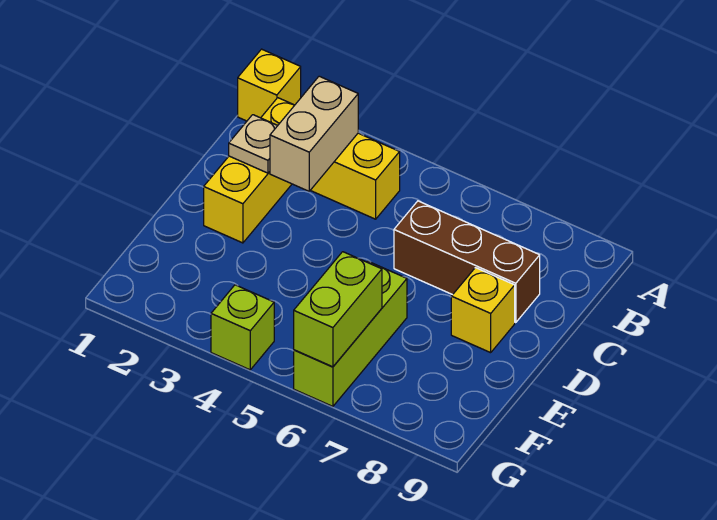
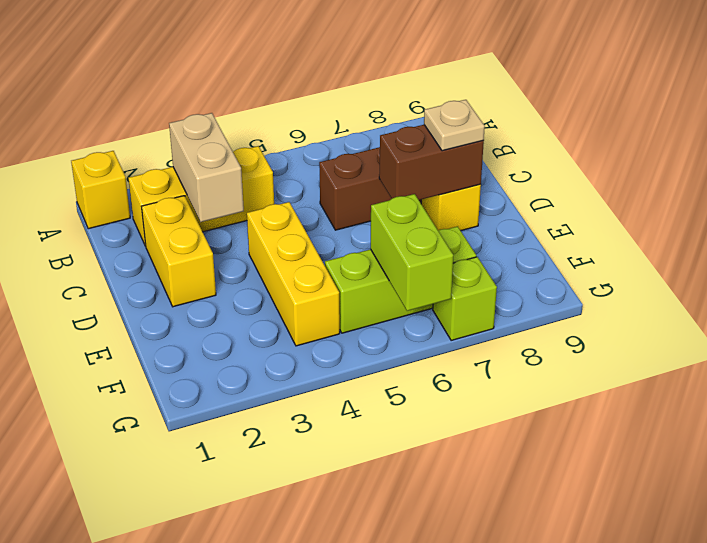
tan plate C2 level 2 -> tan plate D8 level 3
none -> yellow brick D4:F4 level 1
none -> brown brick D7:D8 level 2
lime brick E6:G6 level 1 -> lime brick F5:F7 level 1
lime brick G4 level 1 -> lime brick G7 level 1

